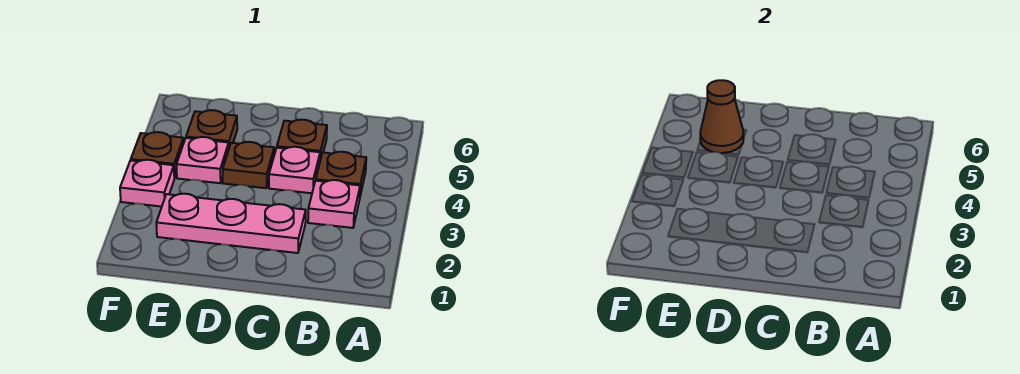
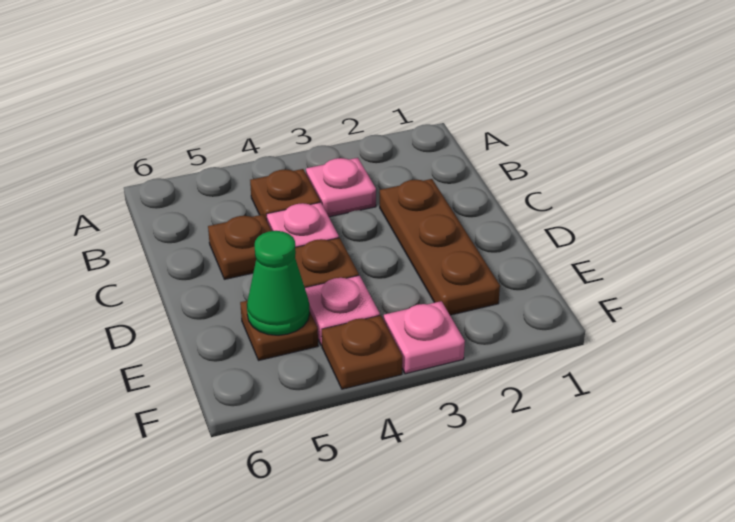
pink plate C2:E2 level 1 -> brown plate C2:E2 level 1
brown cone E5 level 2 -> green cone E5 level 2

